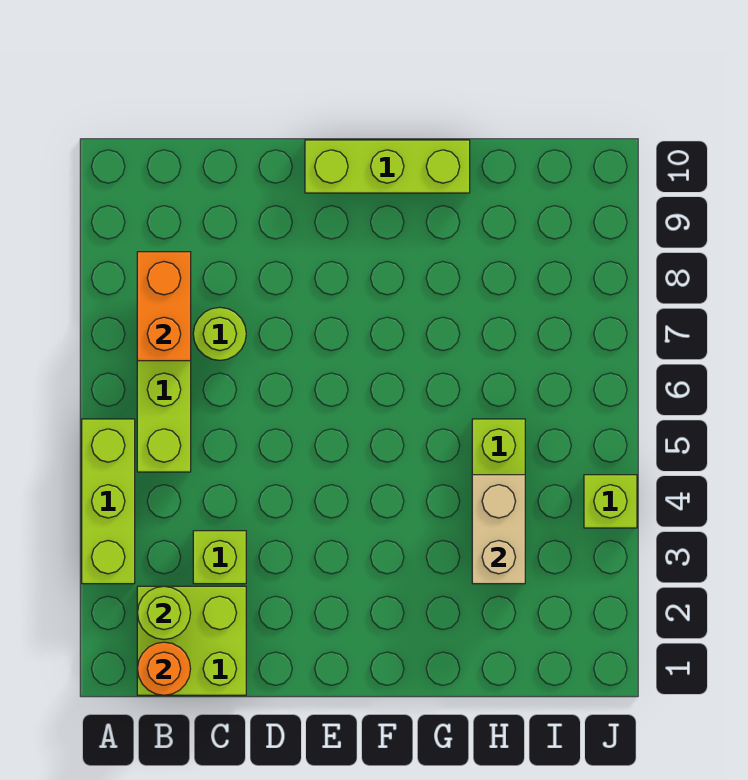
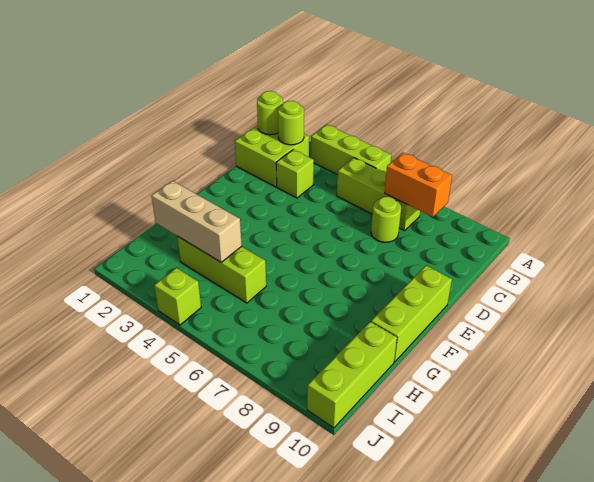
orange round brick B1 level 2 -> lime round brick B1 level 2
tan brick H3:H4 level 2 -> tan brick H2:H4 level 2
none -> lime brick H10:J10 level 1

